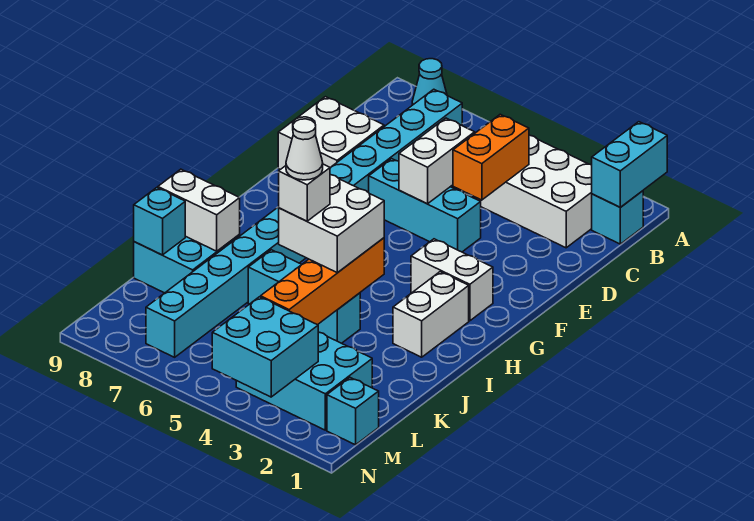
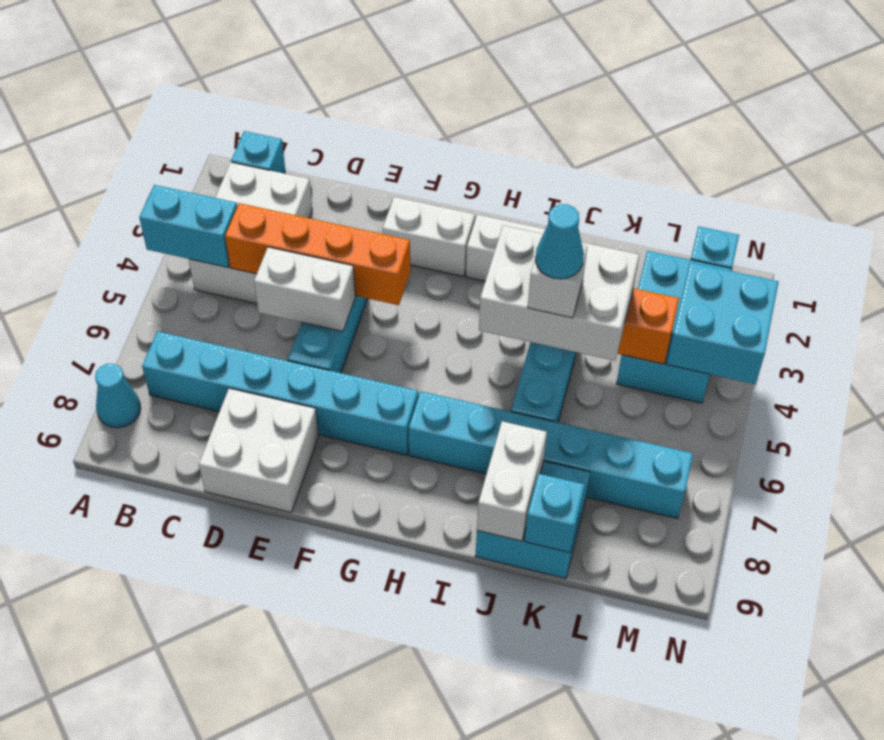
cyan brick A1:B1 level 2 -> cyan brick A4:B4 level 2
orange brick C4:D4 level 2 -> orange brick C4:F4 level 2
white brick G2:G3 level 1 -> white brick F2:G2 level 1
white brick I4:J5 level 3 -> white brick I4:K5 level 3
white cone J5 level 5 -> cyan cone J5 level 5

